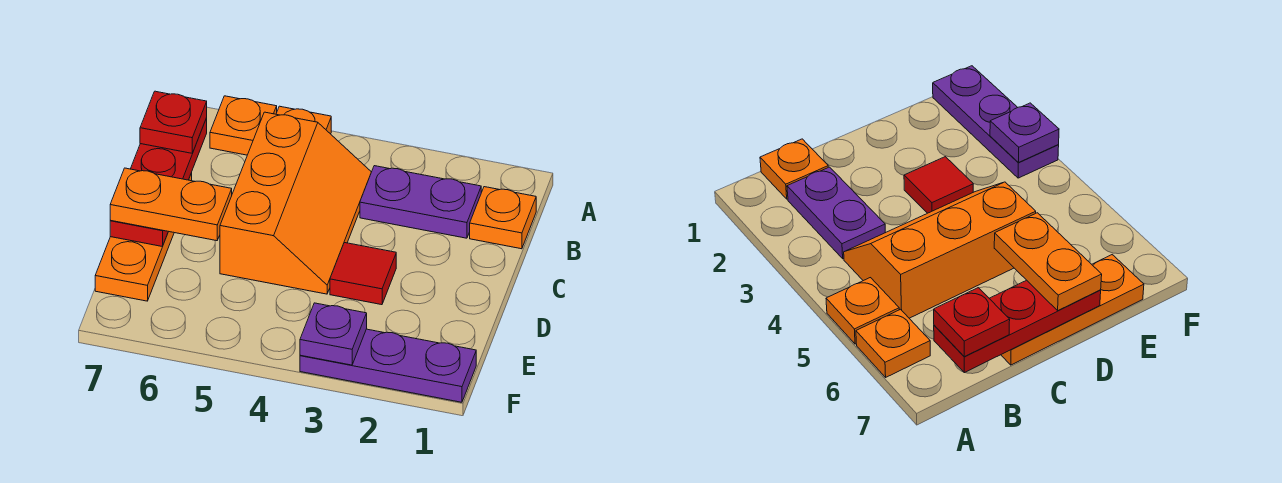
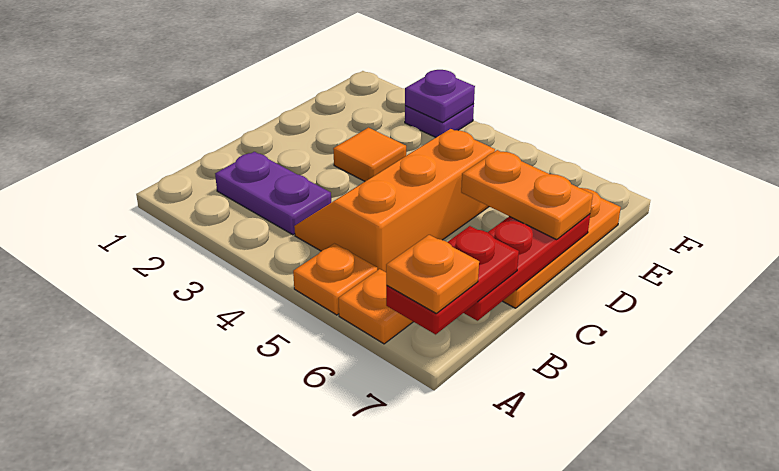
orange plate B1 level 1 -> orange plate A7 level 4
red plate B7 level 3 -> red plate A7:B7 level 3
red tile D3 level 1 -> orange tile D3 level 1
purple plate F1:F3 level 1 -> purple plate F3 level 1

